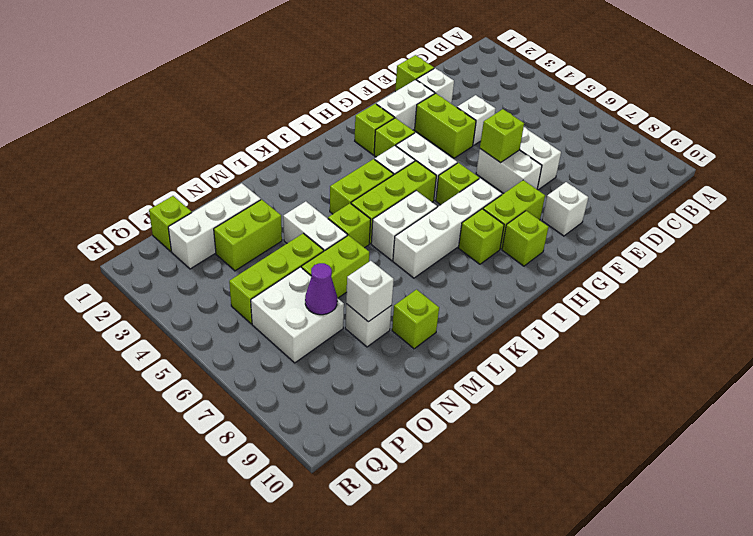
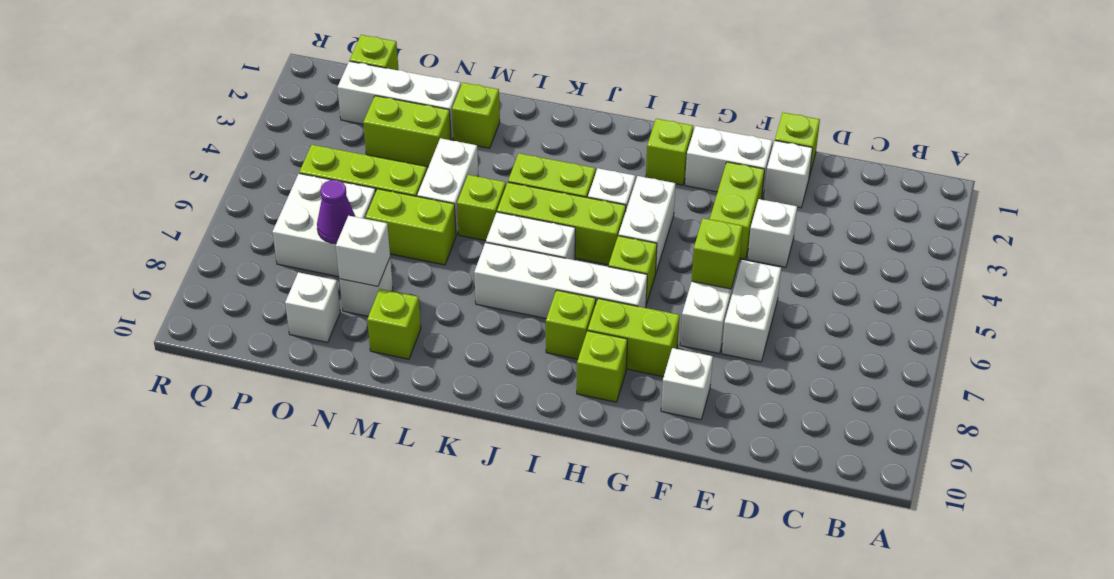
lime brick H3 level 1 -> lime brick M2 level 1
none -> white brick O9 level 1

